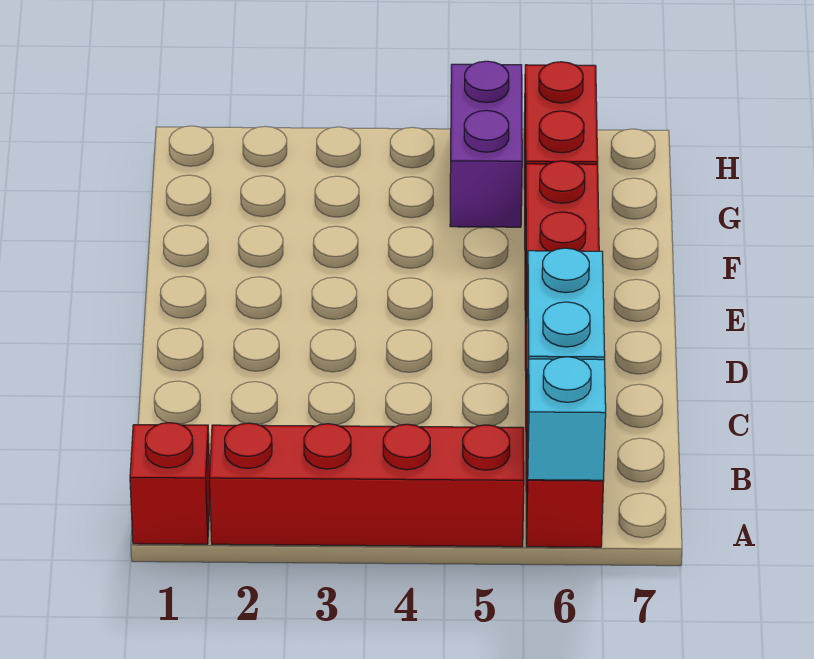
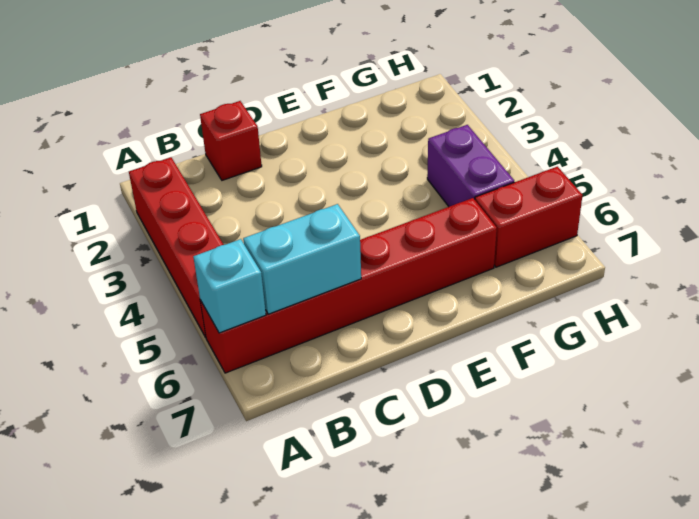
red brick A1 level 1 -> red brick C1 level 1
purple brick G5:H5 level 1 -> purple brick G4:G5 level 1

